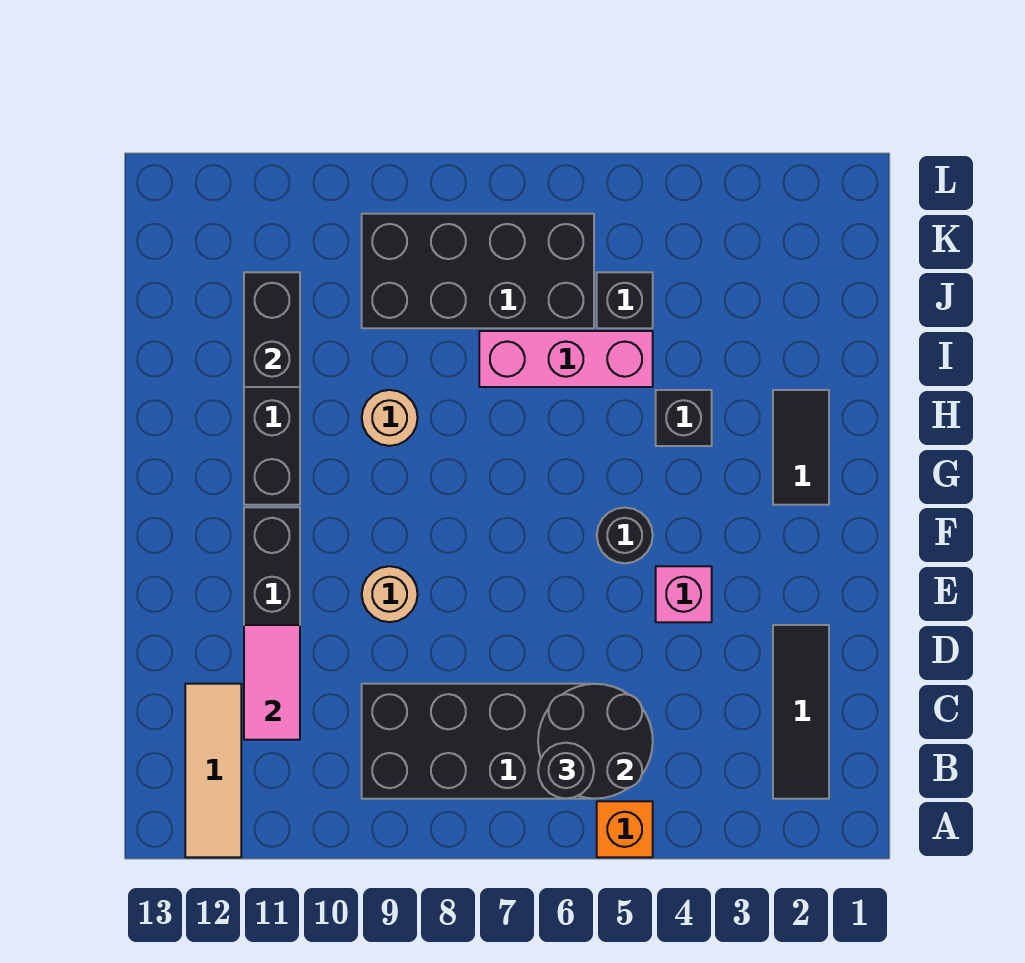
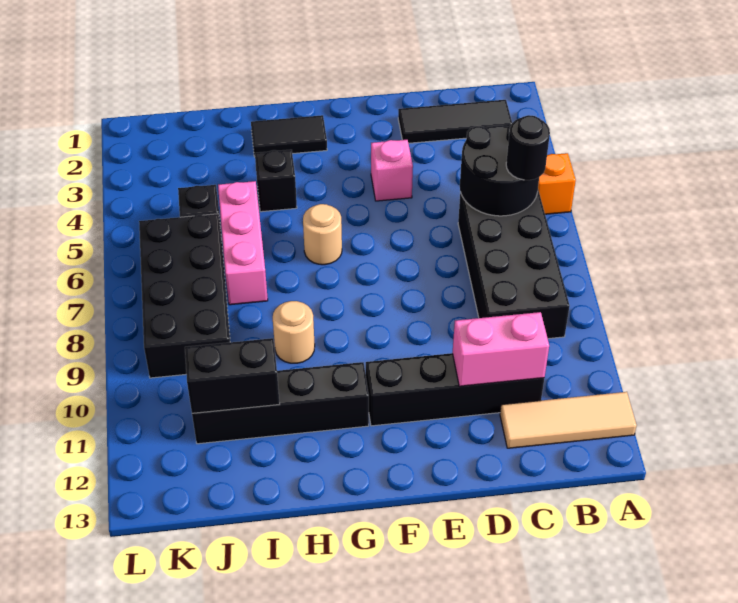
pink tile C11:D11 level 2 -> pink brick C11:D11 level 2
tan round brick E9 level 1 -> tan round brick G6 level 1
black round brick F5 level 1 -> none

